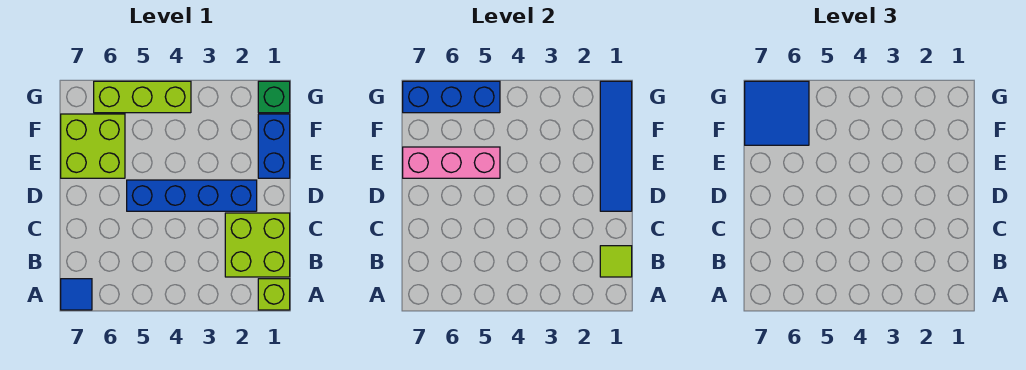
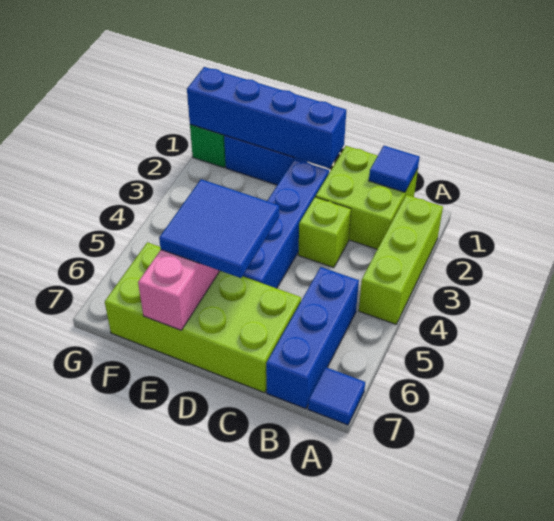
lime brick A1 level 1 -> lime brick C3 level 1
lime tile B1 level 2 -> blue tile B1 level 2
blue tile D1:G1 level 2 -> blue brick D1:G1 level 2
lime brick E6:F7 level 1 -> lime brick C6:F7 level 1
blue tile F6:G7 level 3 -> blue tile D5:E6 level 3
lime brick G4:G6 level 1 -> lime brick A2:A4 level 1
blue brick G5:G7 level 2 -> blue brick B5:B7 level 1

